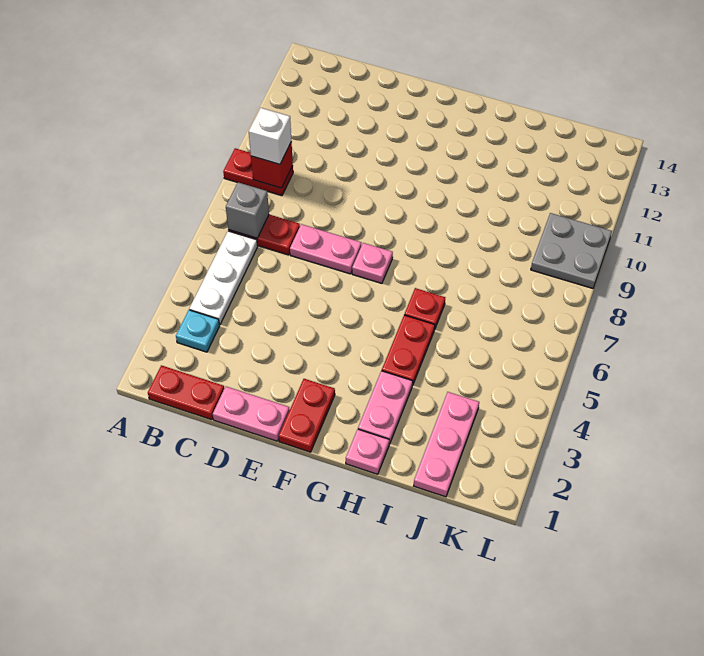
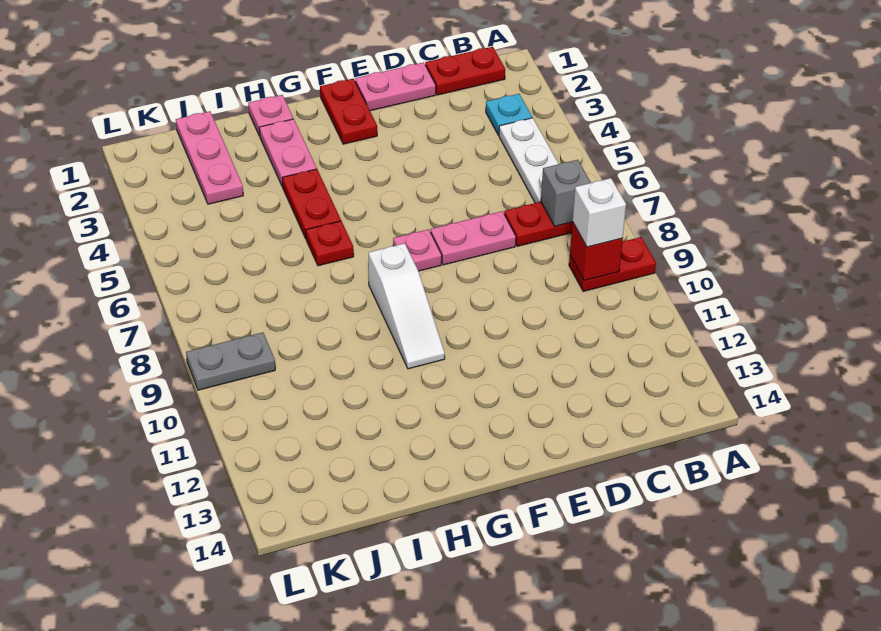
none -> white slope G8:G10 level 1 top 8
grey plate K9:L10 level 1 -> grey plate K9:L9 level 1

